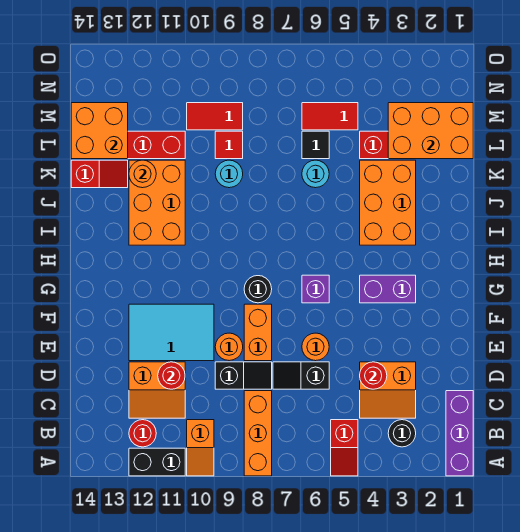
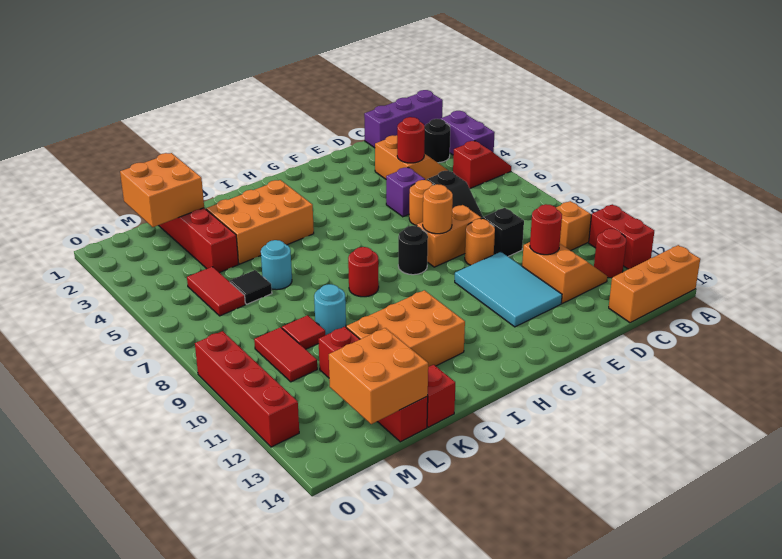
orange brick A8:C8 level 1 -> orange brick A14:C14 level 1
black brick A11:A12 level 1 -> red brick A11:A12 level 1
purple brick G3:G4 level 1 -> purple brick A3:A4 level 1
purple brick G6 level 1 -> purple brick E5 level 1
none -> red round brick I8 level 1
orange round brick K12 level 2 -> orange round brick F8 level 2
orange brick L1:M3 level 2 -> orange brick L1:M2 level 2
none -> red brick O9:O12 level 1

